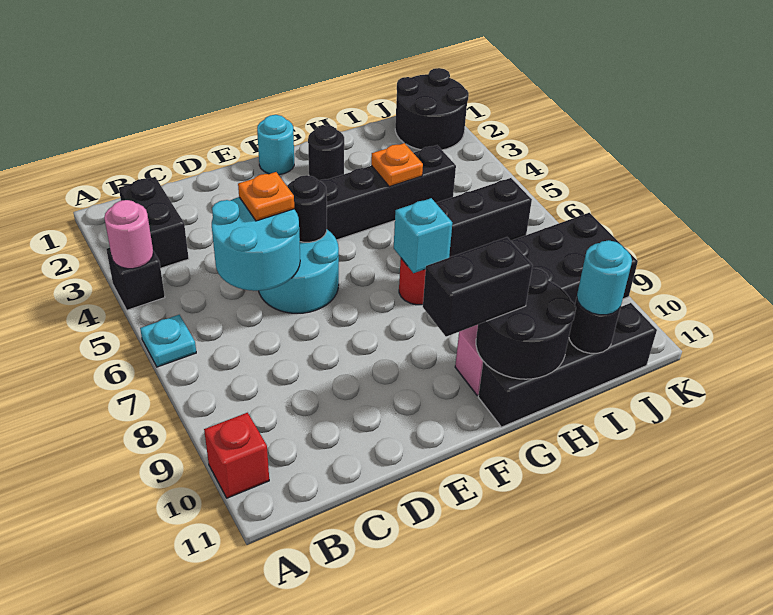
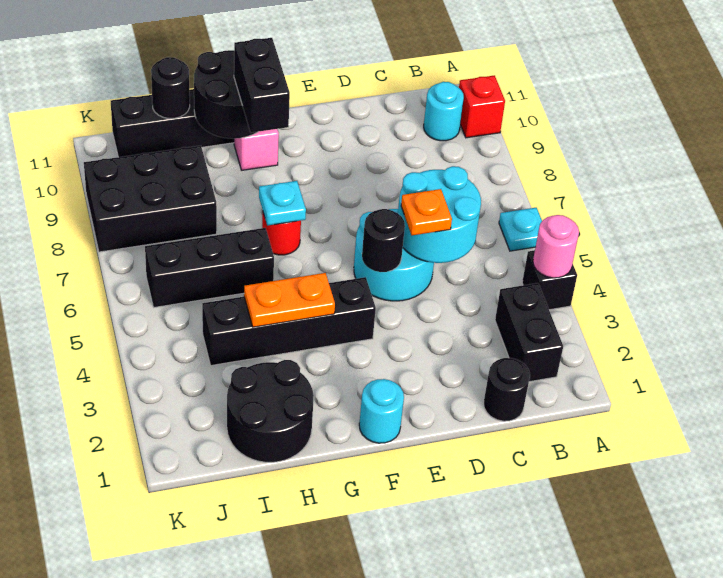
black brick F10:G10 level 3 -> black brick G9:G10 level 3
black round brick G2 level 1 -> black round brick C1 level 1
cyan brick G7 level 2 -> cyan plate G7 level 2
orange plate H4 level 2 -> orange plate G4:H4 level 2
cyan round brick I11 level 3 -> cyan round brick B10 level 1
black round brick J1:K2 level 1 -> black round brick H1:I2 level 1

